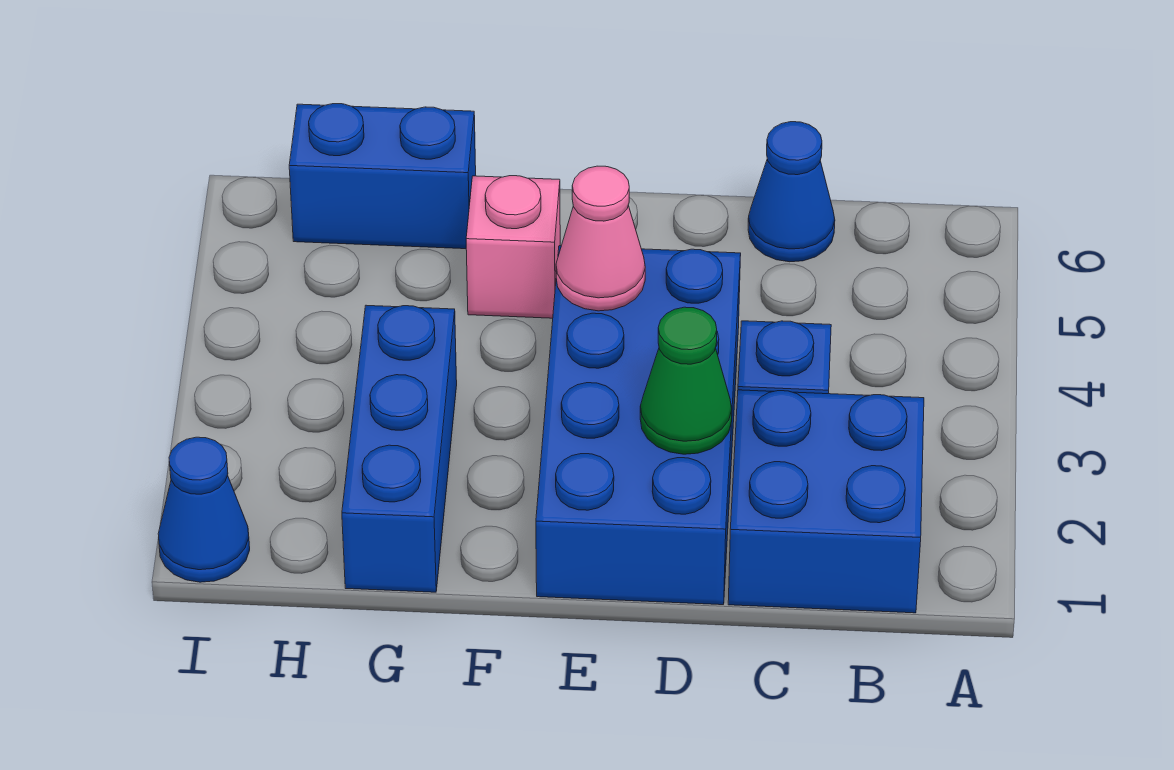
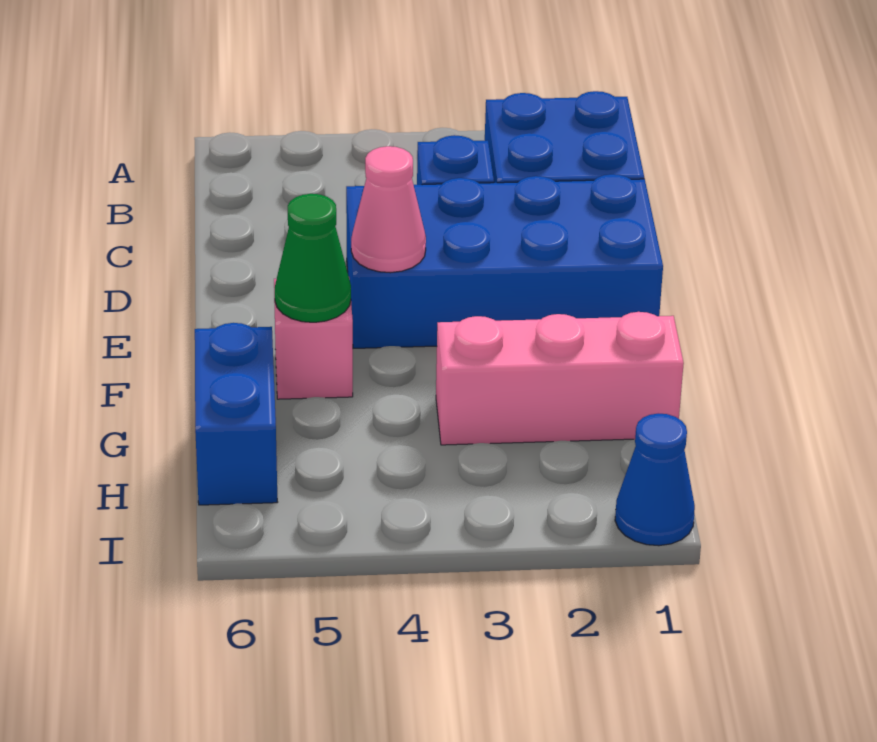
blue cone C6 level 1 -> none
green cone D2 level 2 -> green cone F5 level 2
blue brick G1:G3 level 1 -> pink brick G1:G3 level 1

